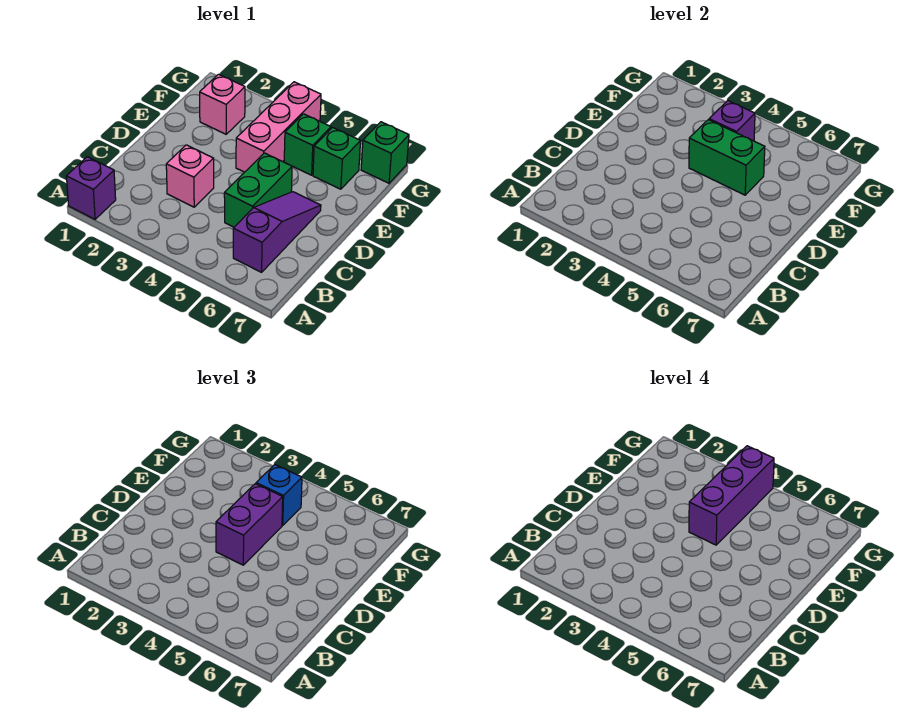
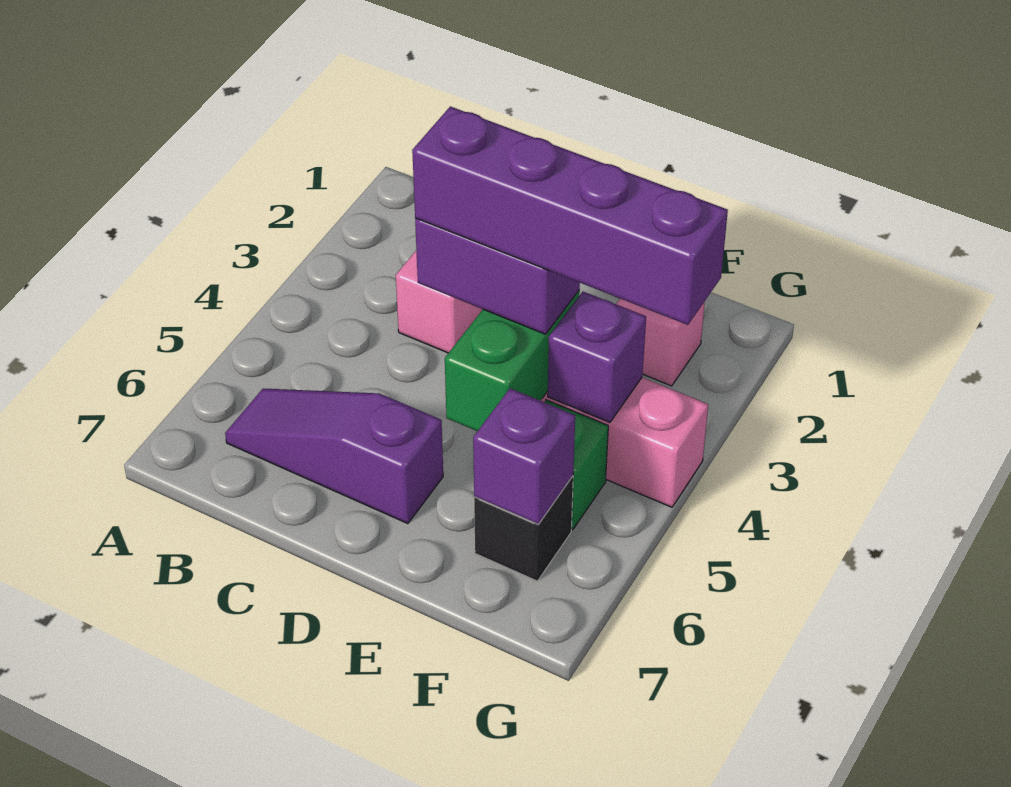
purple brick A1 level 1 -> purple brick F6 level 2
purple slope B6:D6 level 1 top B -> purple slope B6:D6 level 1 top D
green brick C5:D5 level 1 -> none
purple brick E4:G4 level 4 -> purple brick D4:G4 level 4
blue brick F4 level 3 -> none
green brick F6 level 1 -> black brick F6 level 1
green brick G7 level 1 -> none

